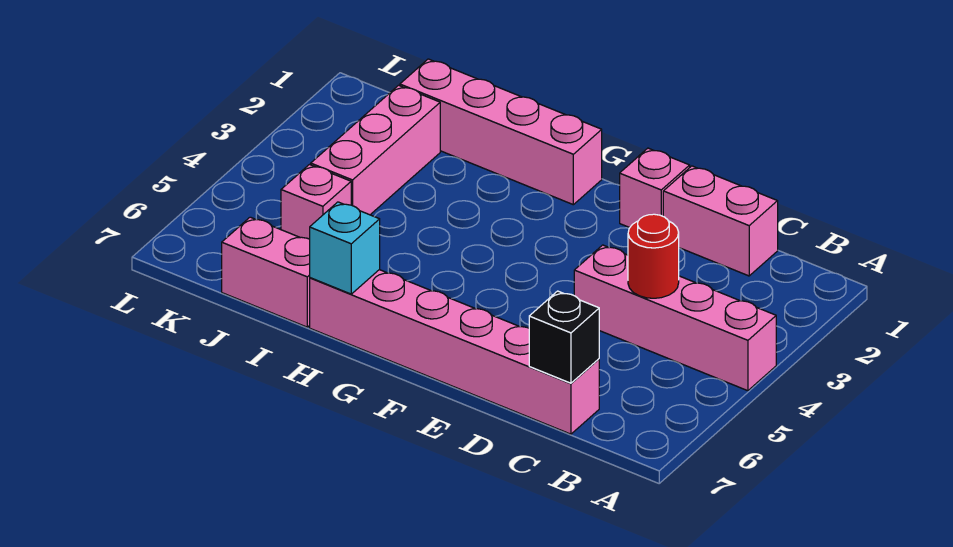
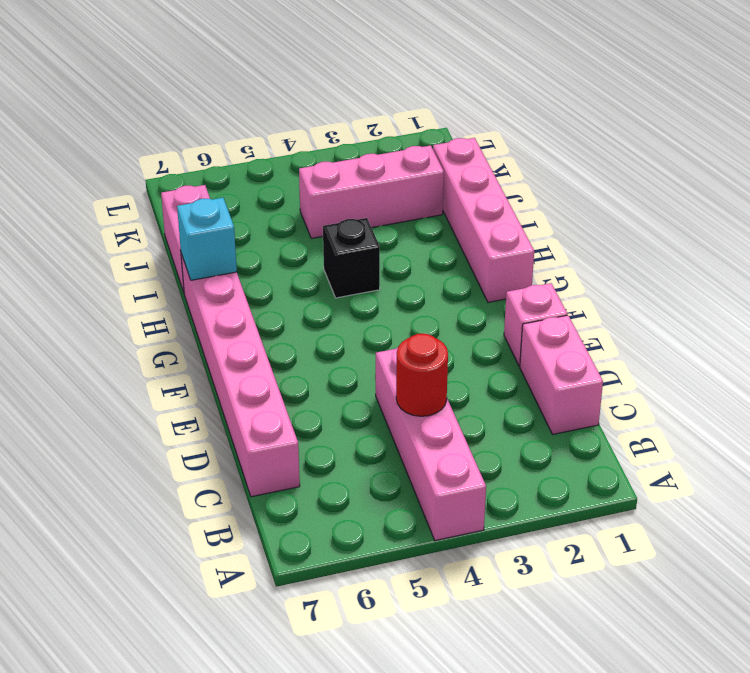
black brick C7 level 2 -> black brick H4 level 1
pink brick J5 level 1 -> none

